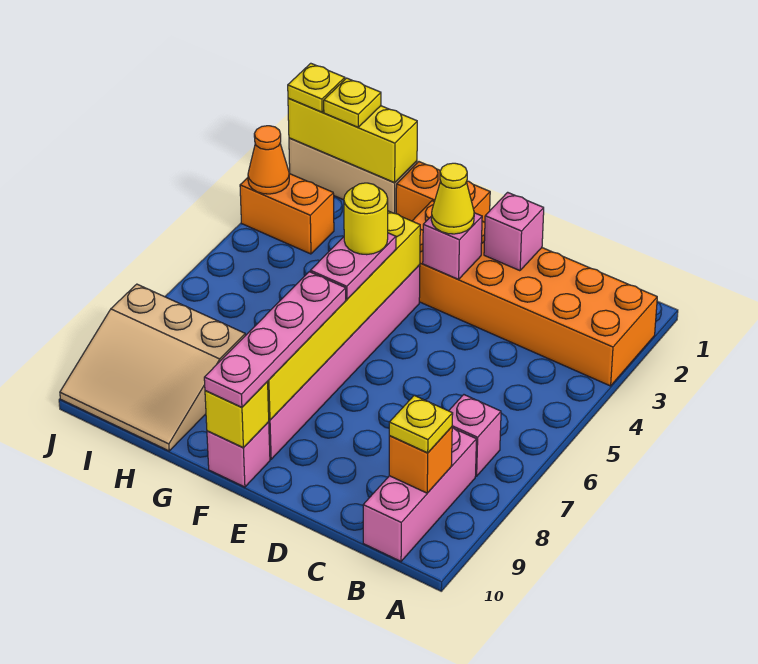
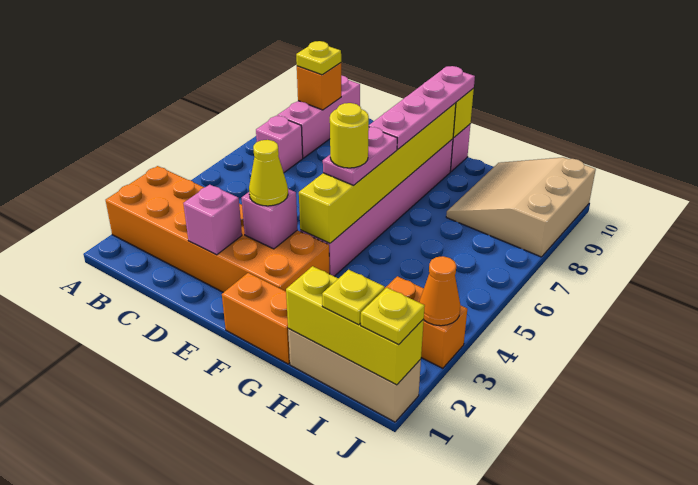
tan slope H8:J10 level 1 top 8 -> tan slope H8:J10 level 1 top J

